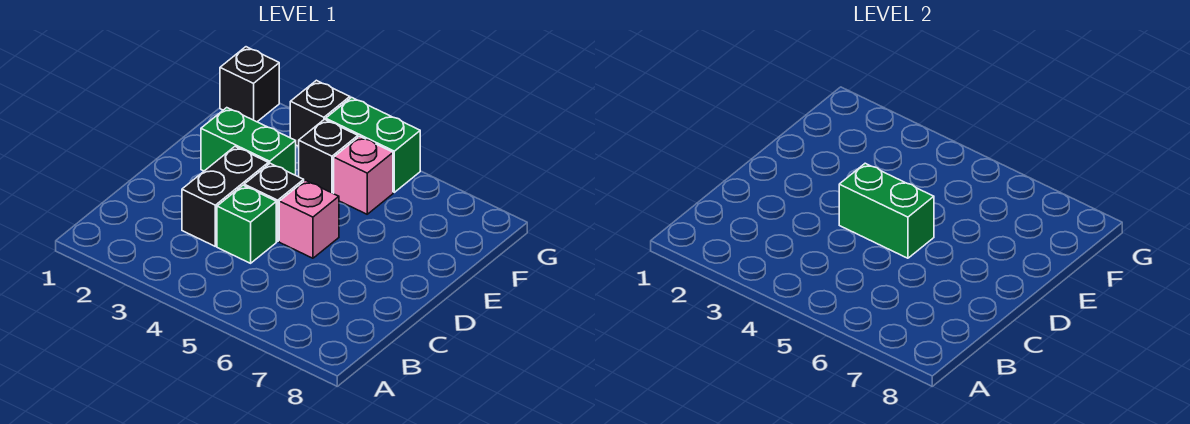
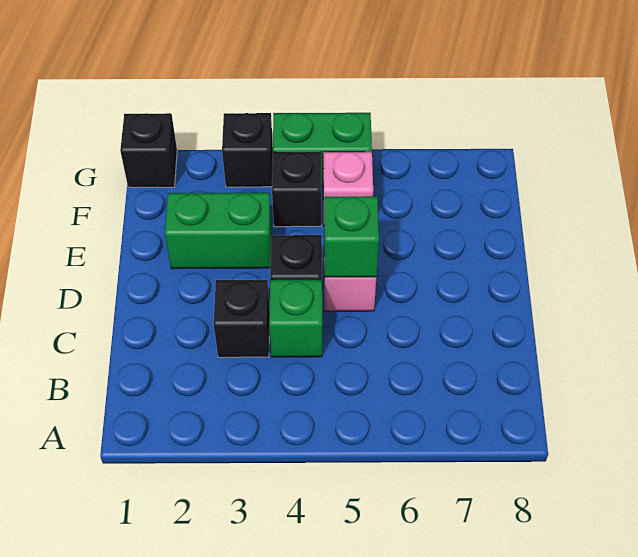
black brick C3:D3 level 1 -> black brick C3 level 1
green brick D4:D5 level 2 -> green brick D5 level 2

